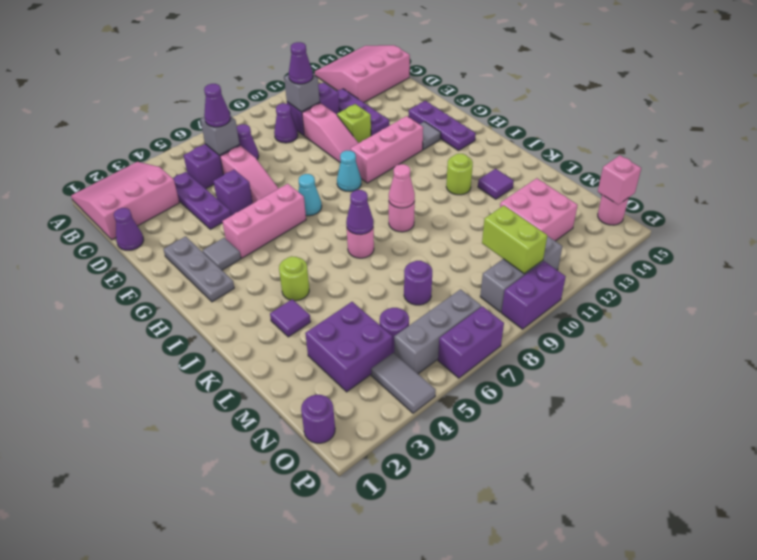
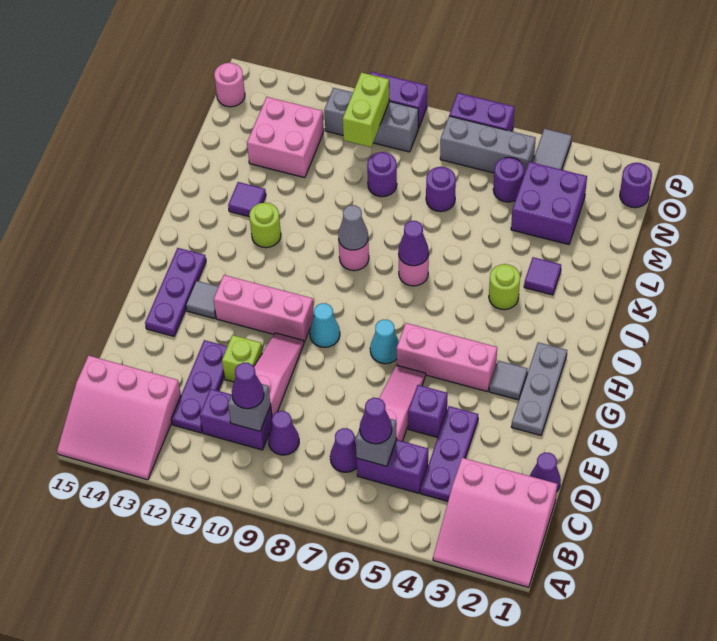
pink cone J9 level 2 -> grey cone J9 level 2
none -> purple round brick M9 level 1
pink brick O15 level 2 -> none

